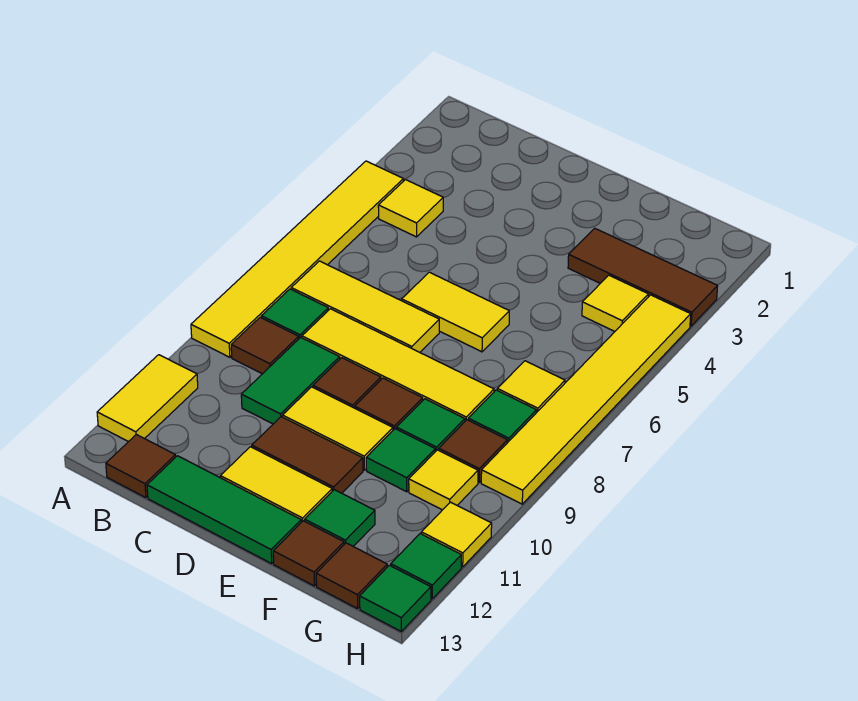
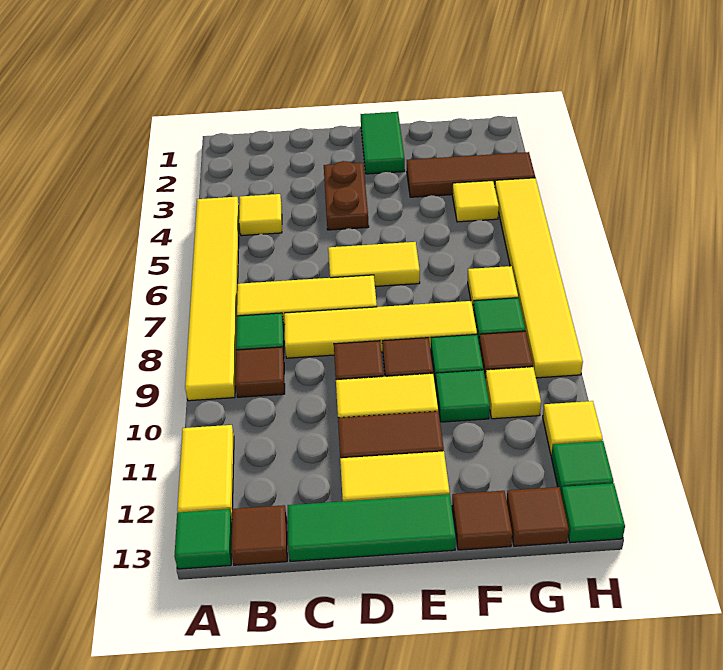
green tile C9:C10 level 1 -> green tile E1:E2 level 1
none -> brown plate D3:D4 level 1
green tile F12 level 1 -> green tile A13 level 1

